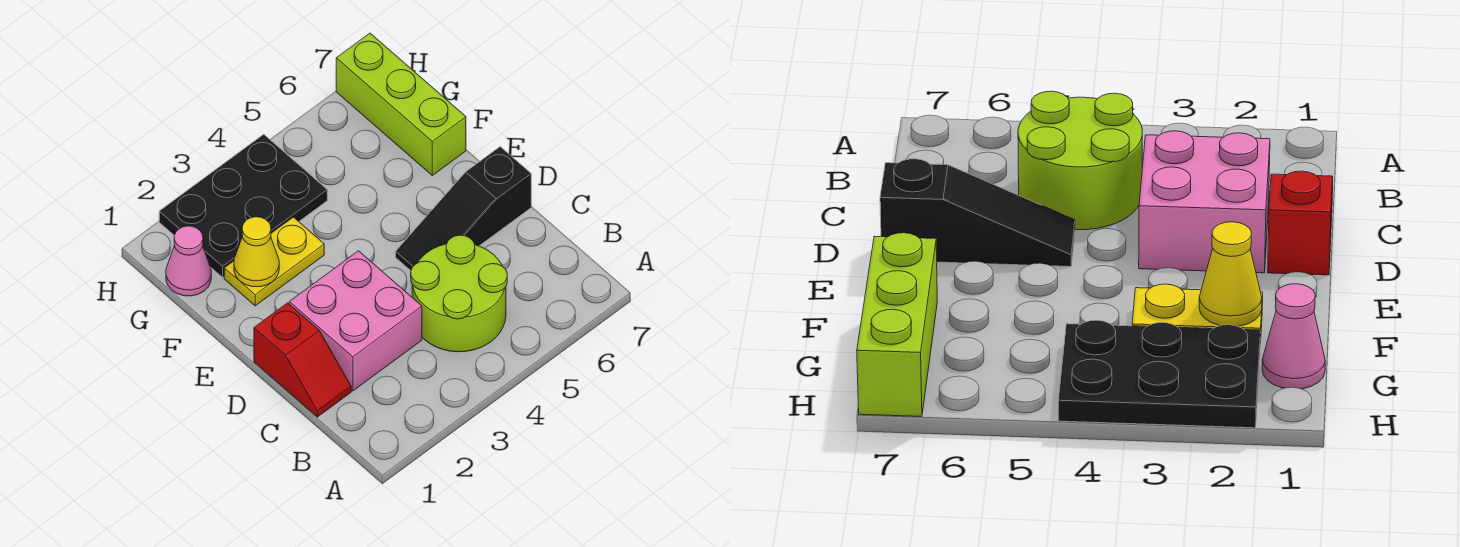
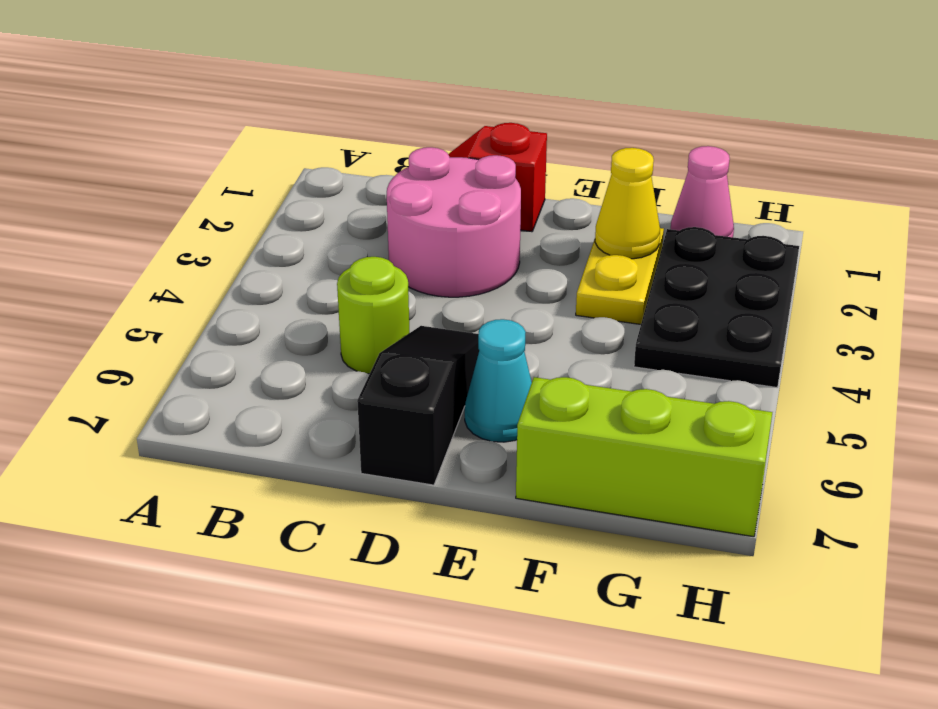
lime round brick B4:C5 level 1 -> lime round brick C5 level 1
pink brick C2:D3 level 1 -> pink round brick C2:D3 level 1
none -> cyan cone E6 level 1

